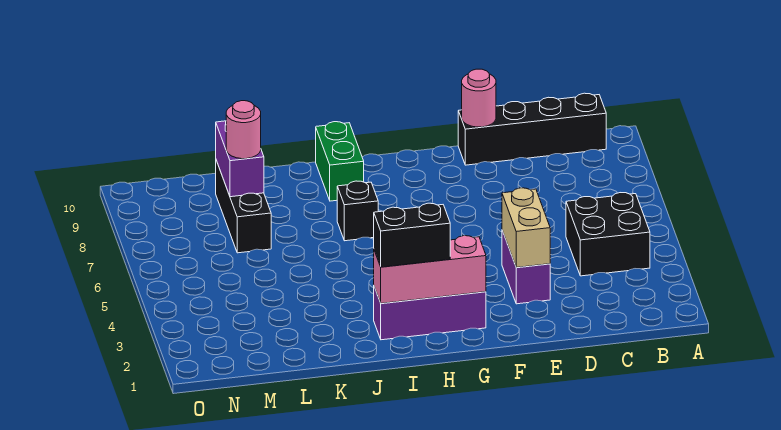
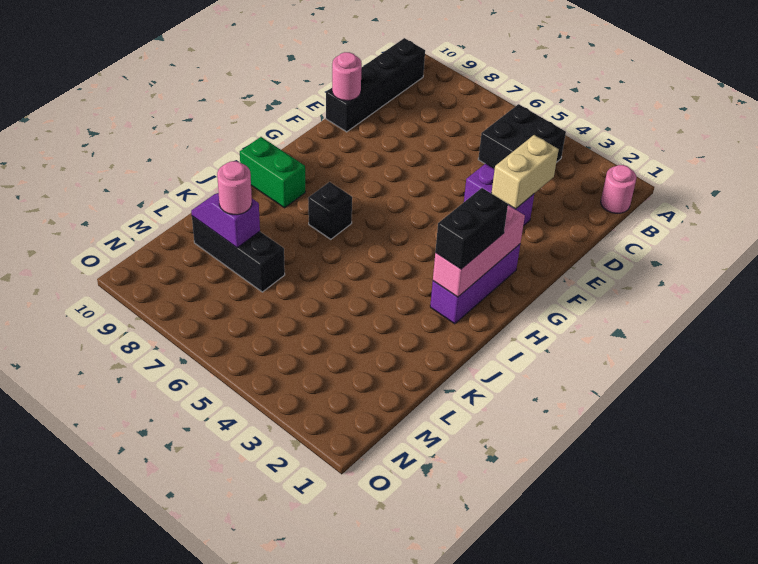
none -> pink round brick B1 level 1
tan brick E3:E4 level 2 -> tan brick D3:E3 level 2
purple brick L8:L9 level 2 -> purple slope L8:L9 level 2 top 8

